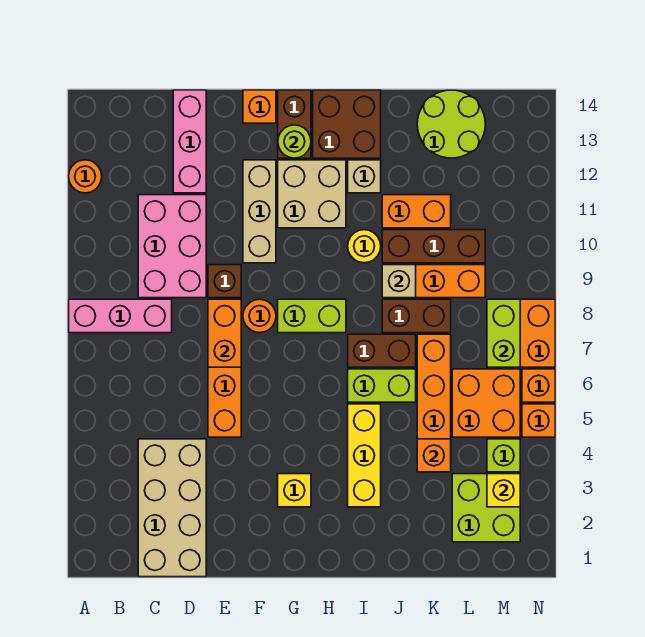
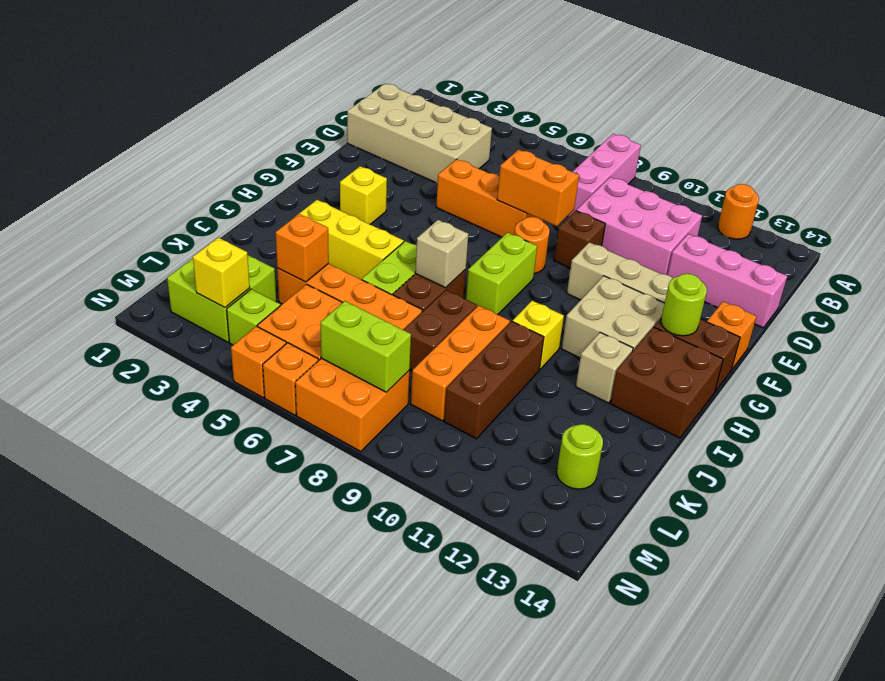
yellow round brick I10 level 1 -> yellow brick I10 level 1
tan brick J9 level 2 -> tan brick I7 level 2
orange brick J11:K11 level 1 -> none
lime round brick K13:L14 level 1 -> lime round brick L13 level 1

